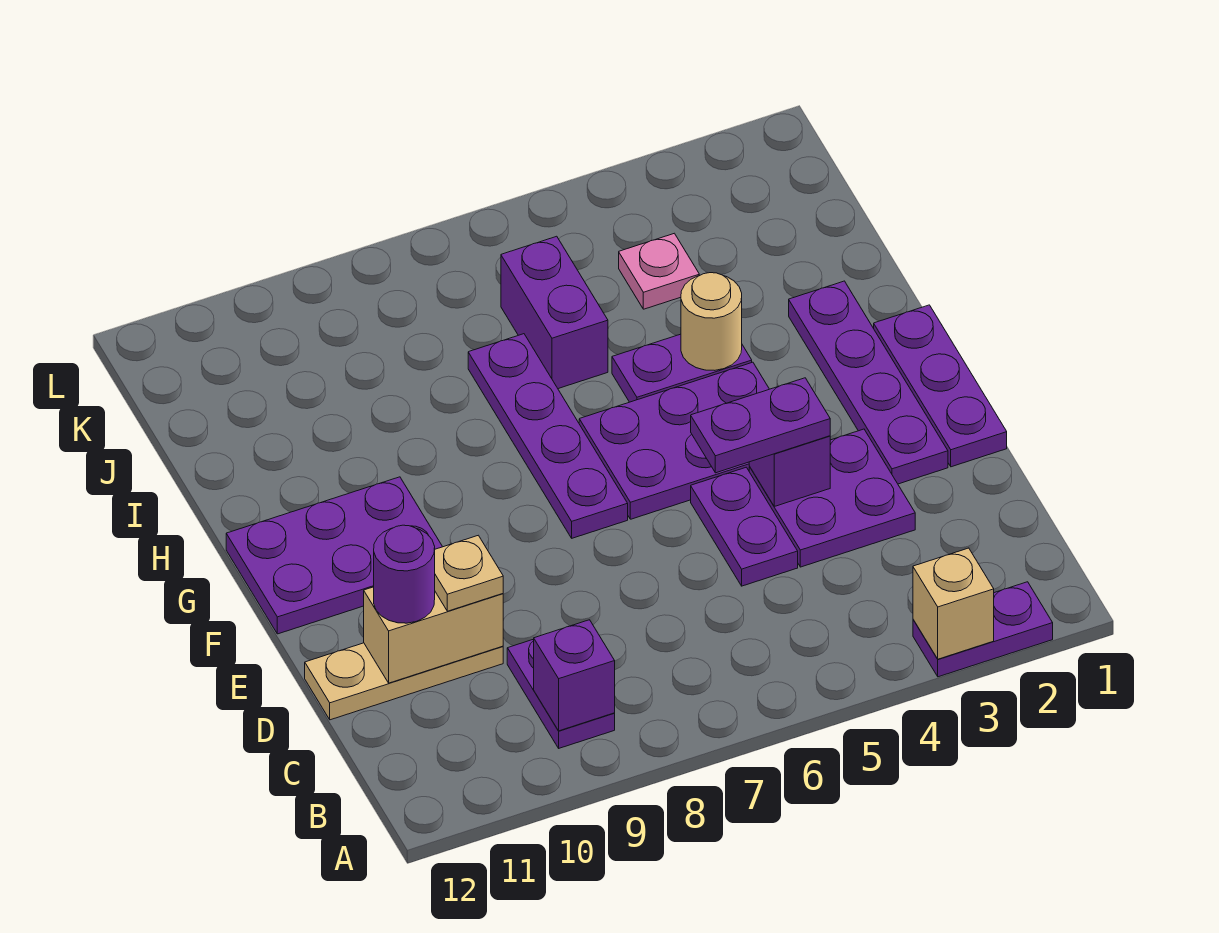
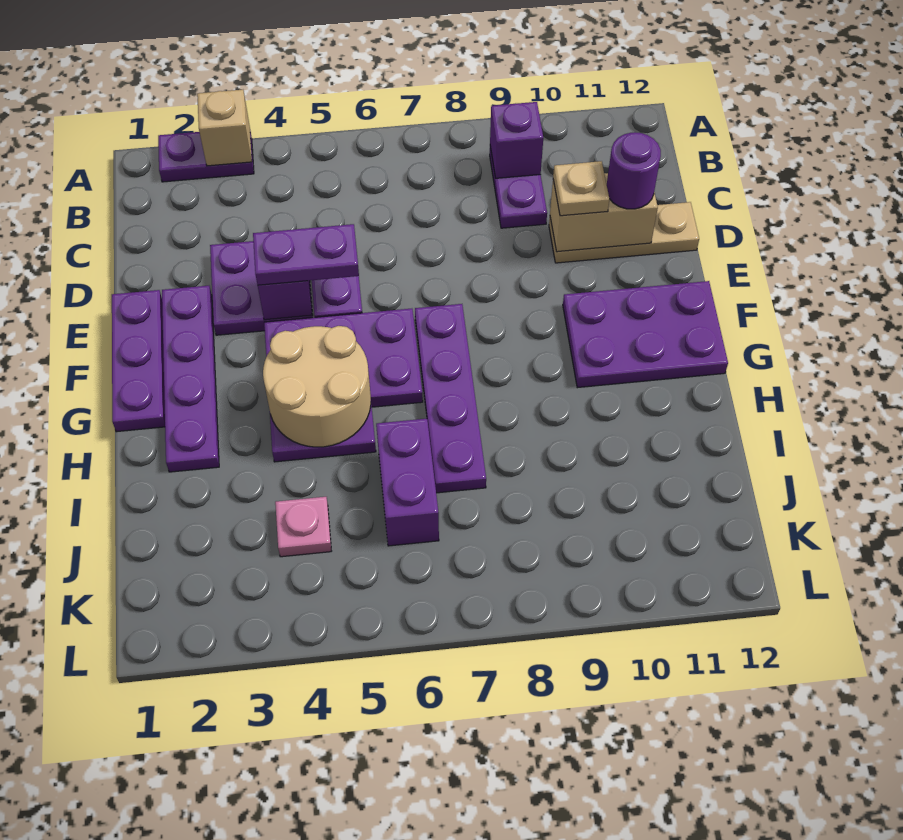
tan round brick H4 level 2 -> tan round brick G4:H5 level 2

